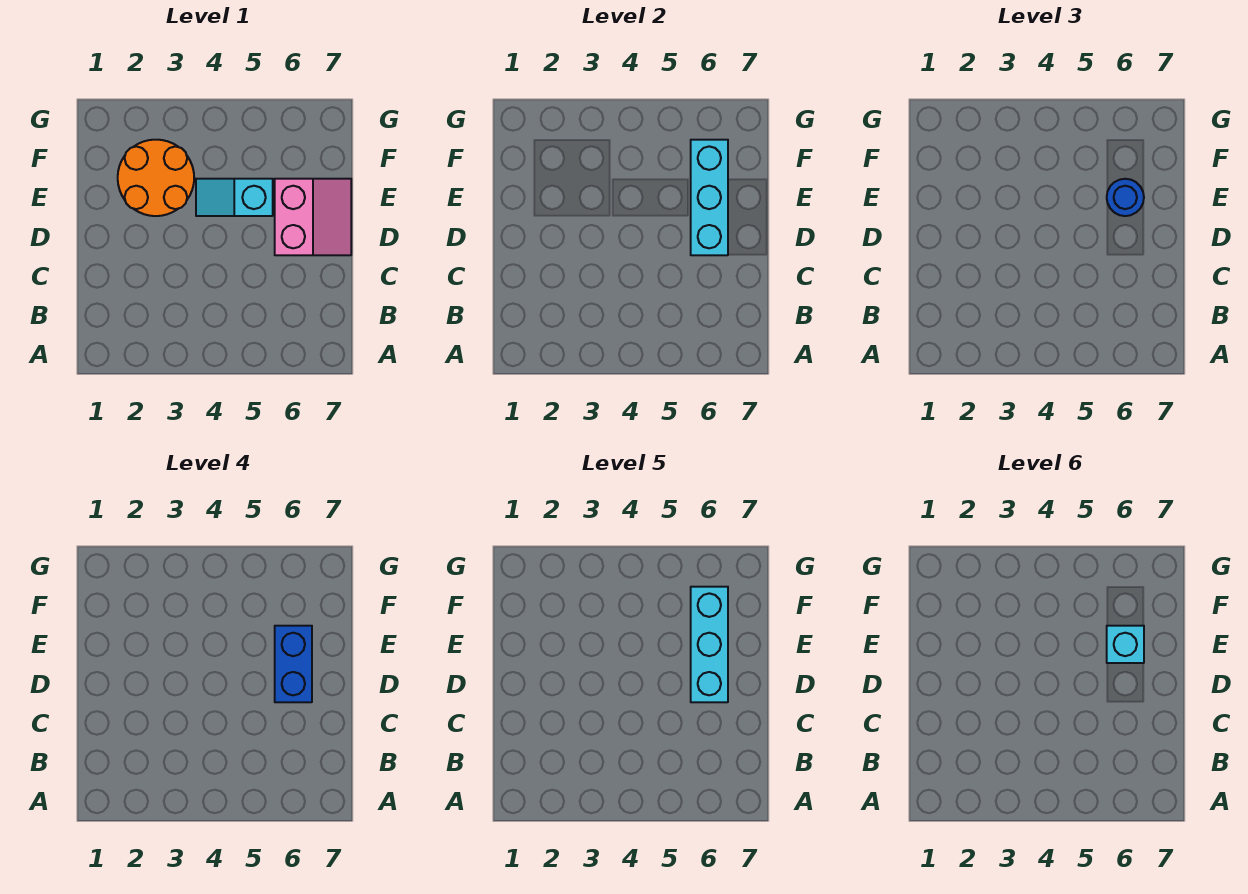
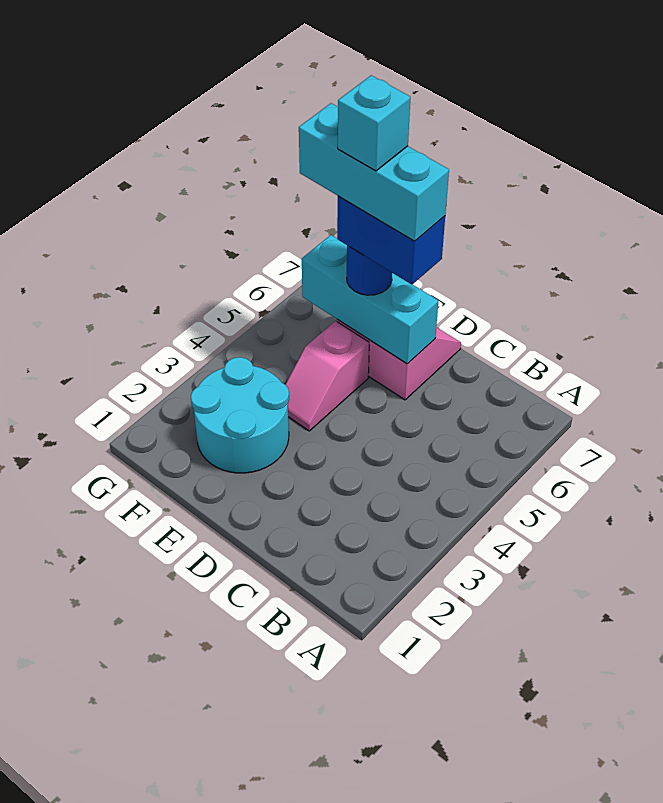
orange round brick E2:F3 level 1 -> cyan round brick E2:F3 level 1
cyan slope E4:E5 level 1 top 5 -> pink slope E4:E5 level 1 top 5

